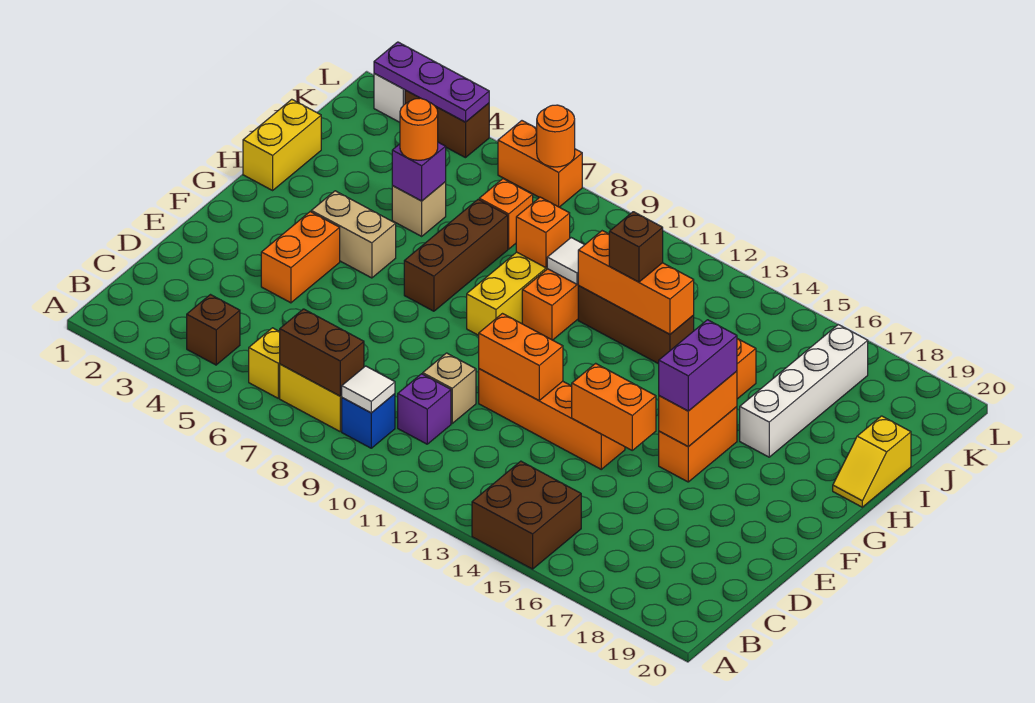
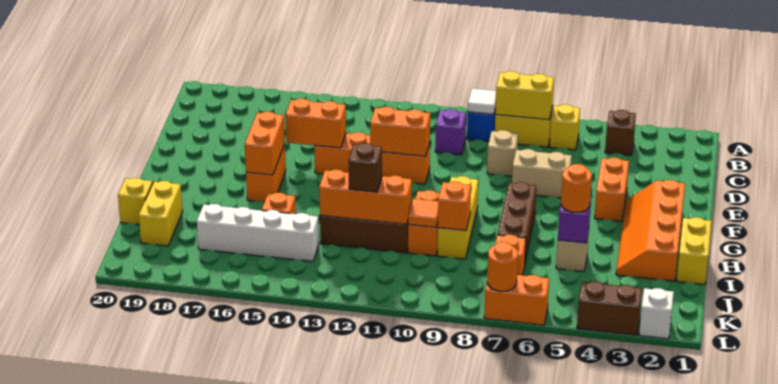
brown brick A14:B15 level 1 -> none
brown brick B7:B8 level 2 -> yellow brick B7:B8 level 2
tan brick D10 level 1 -> tan brick D8 level 1
none -> orange slope F2:I3 level 1 top 2
purple brick F16:G16 level 3 -> none
tan brick G4:G5 level 1 -> tan brick E6:E7 level 1
white brick H17:K17 level 1 -> white brick J14:J17 level 1
white tile I10 level 2 -> orange tile I10 level 2
none -> yellow brick I19:J19 level 1
purple plate L2:L4 level 2 -> none

